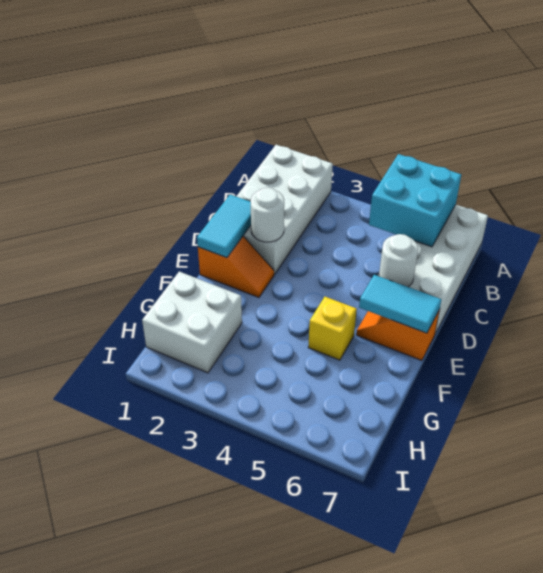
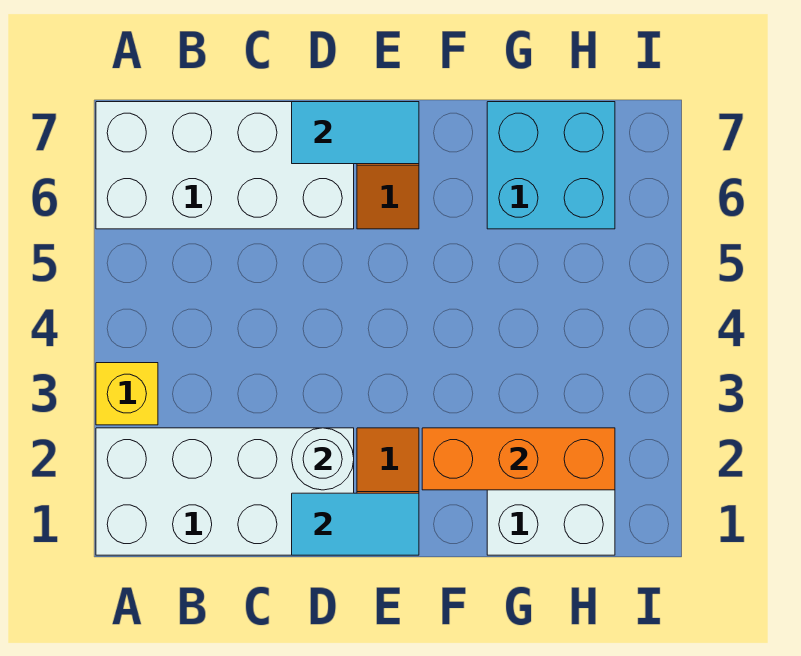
cyan brick A5:B6 level 2 -> cyan brick G6:H7 level 1
white round brick D6 level 2 -> none
cyan tile E6:E7 level 2 -> cyan tile D7:E7 level 2
none -> orange brick F2:H2 level 2
yellow brick F5 level 1 -> yellow brick A3 level 1

